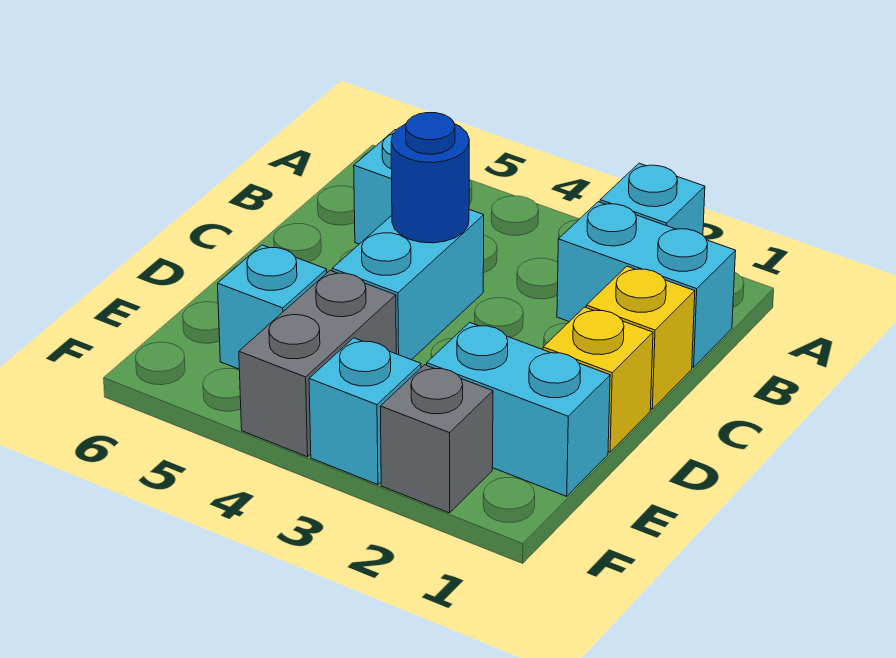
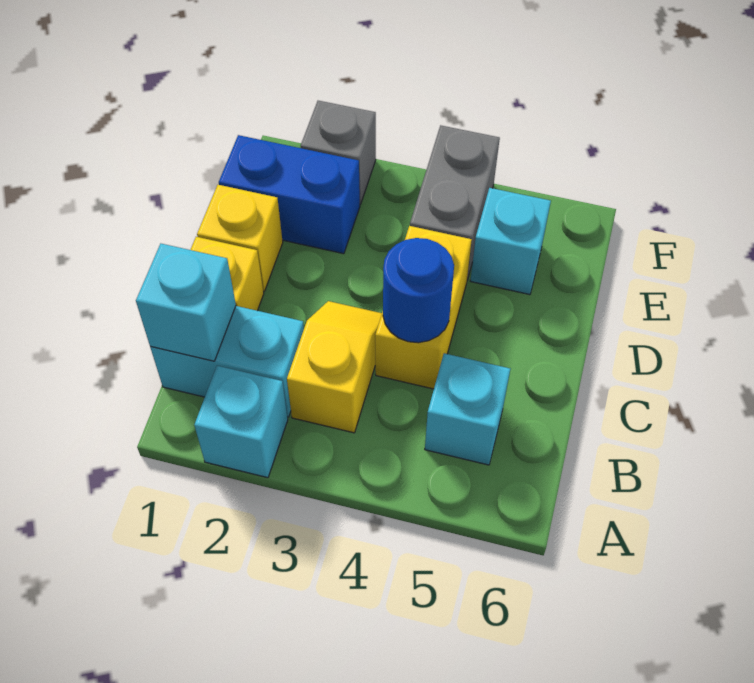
none -> yellow slope B3:C3 level 1 top B
cyan brick C4:D4 level 1 -> yellow brick C4:D4 level 1
cyan brick E1:E2 level 1 -> blue brick E1:E2 level 1
cyan brick F3 level 1 -> cyan brick B1 level 2

